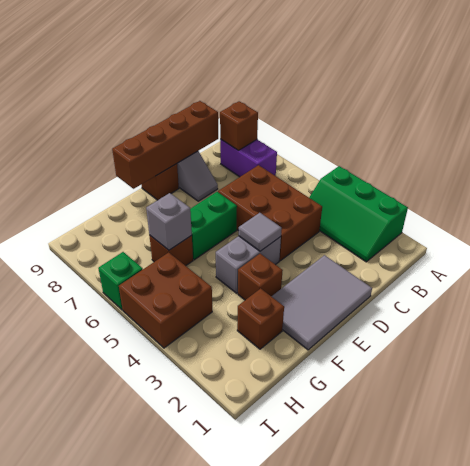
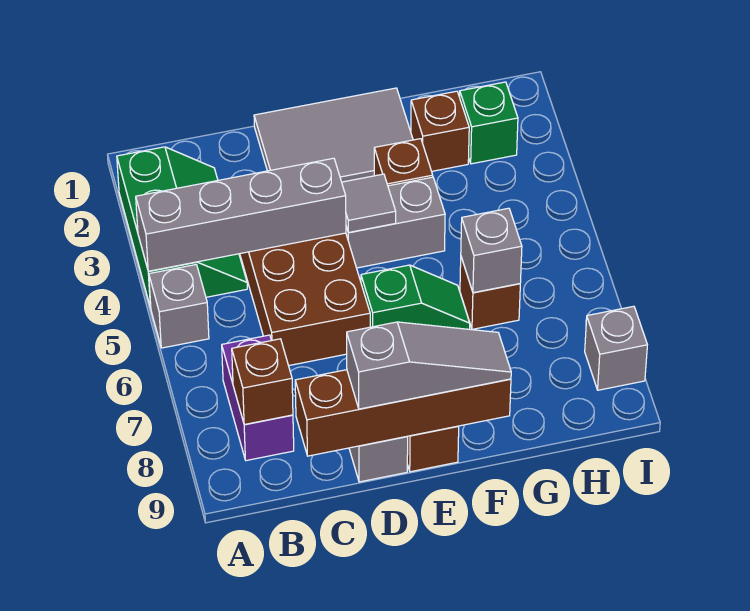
none -> grey brick A4:D4 level 2
none -> grey brick A5 level 1
none -> grey slope D9:F9 level 3 top D
green brick E6:F6 level 1 -> green slope E6:F6 level 1 top E
brown brick H4:I5 level 1 -> none
green brick I6 level 1 -> green brick H2 level 1
none -> grey brick I8 level 1

